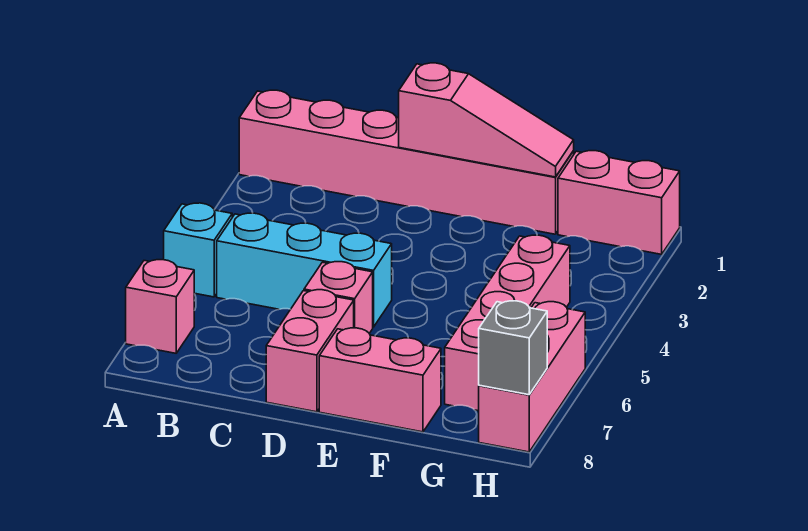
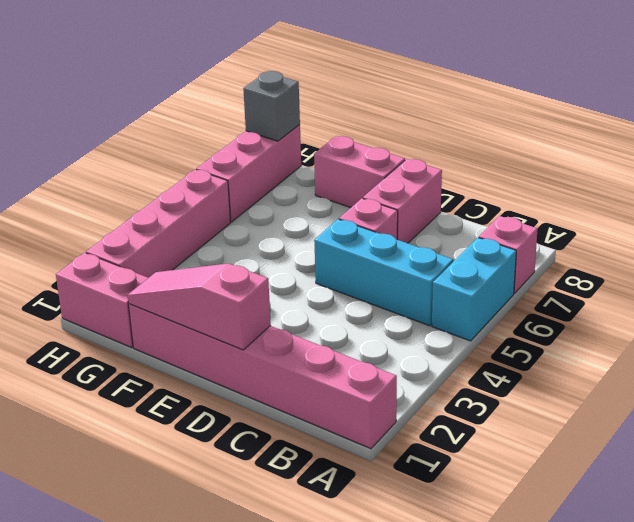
cyan brick A5 level 1 -> cyan brick A5:A6 level 1
pink brick G4:G7 level 1 -> pink brick H2:H5 level 1

